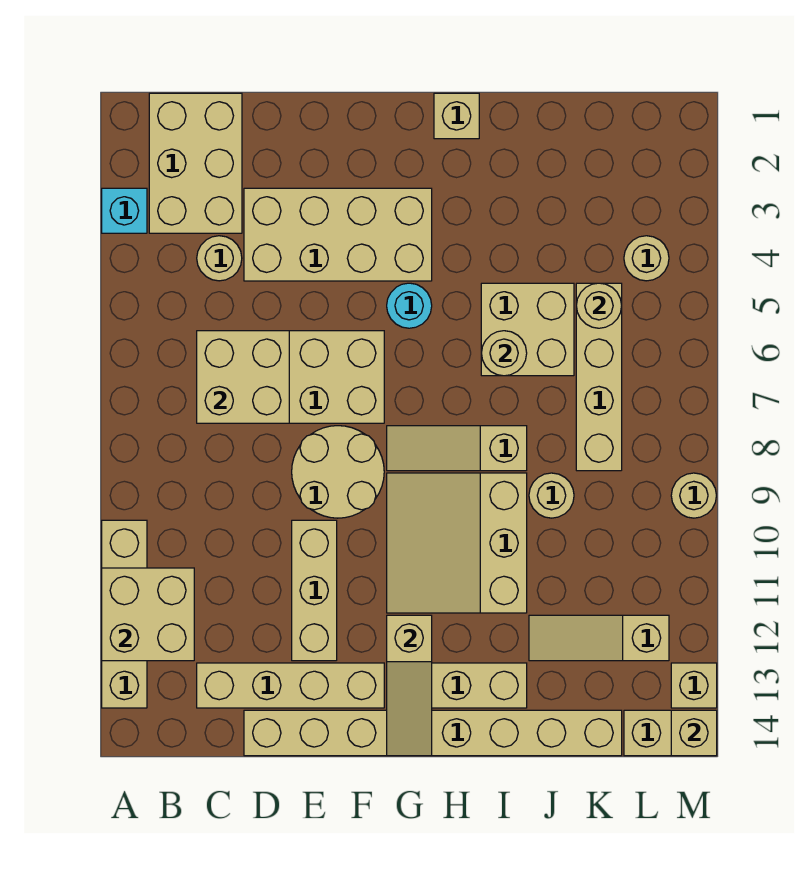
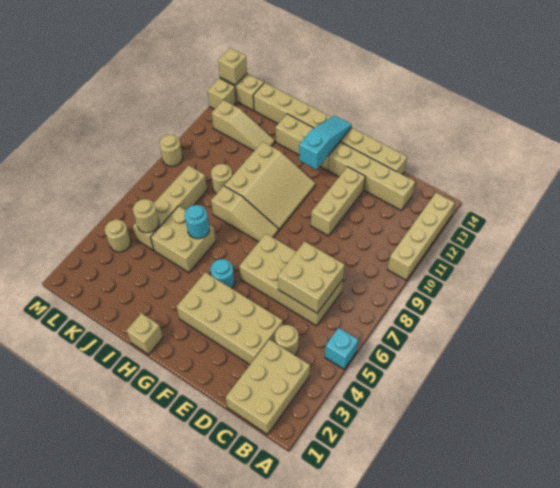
cyan brick A3 level 1 -> cyan brick A5 level 1
tan brick A11:B12 level 2 -> none
tan round brick E8:F9 level 1 -> none
tan slope G12:G14 level 2 top 12 -> cyan slope G12:G14 level 2 top 12
tan round brick I6 level 2 -> cyan round brick I6 level 2

